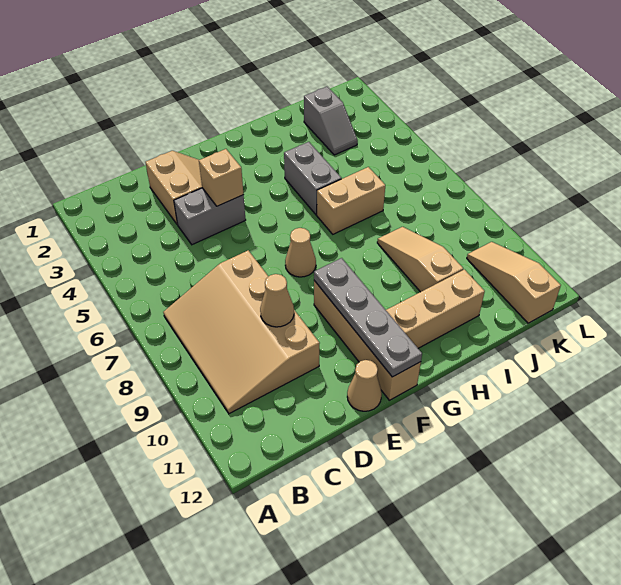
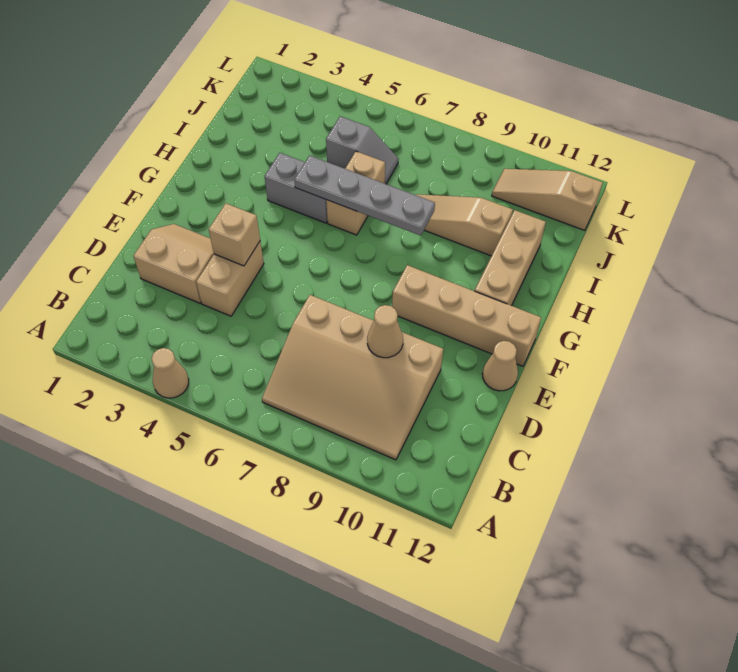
grey brick D4:E4 level 1 -> tan brick D4:E4 level 1
tan cone F7 level 1 -> tan cone A4 level 1
grey plate F9:F12 level 2 -> grey plate H5:H8 level 2
grey slope J2:J3 level 1 top 2 -> grey slope J5:J6 level 1 top 5

